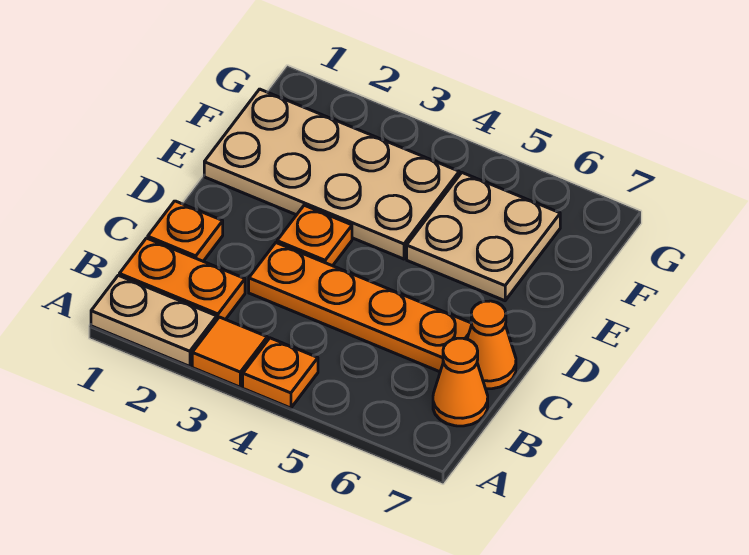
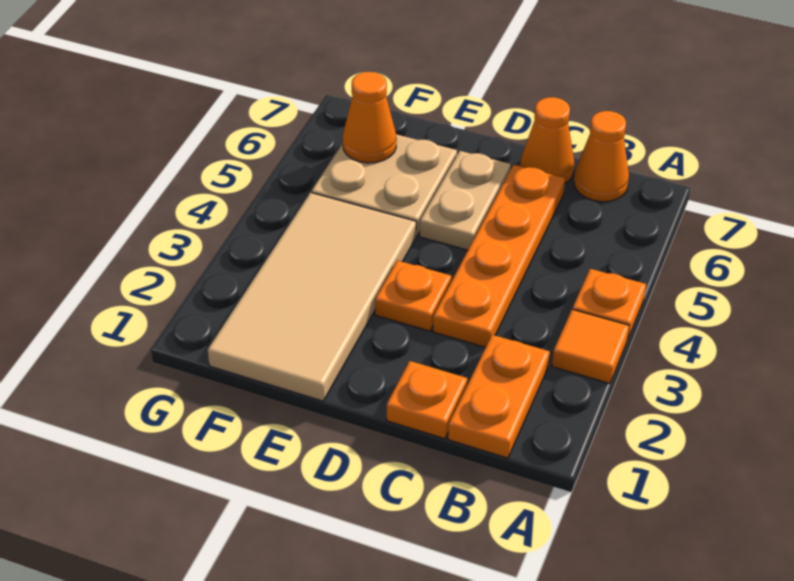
tan plate A1:A2 level 1 -> tan plate D5:D6 level 1
tan plate E1:F4 level 1 -> tan tile E1:F4 level 1
none -> orange cone F6 level 2

